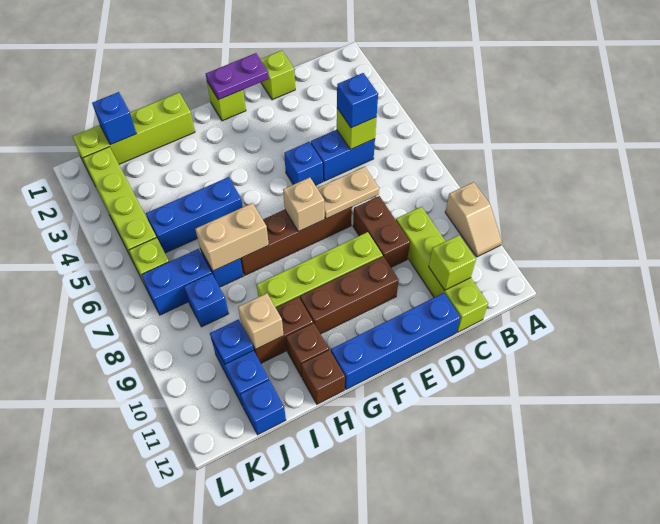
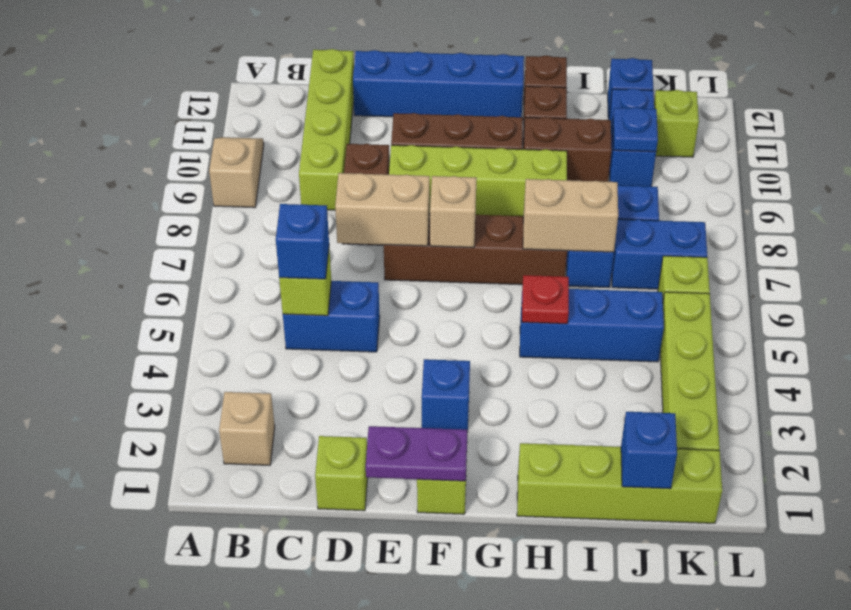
lime brick C11 level 2 -> lime brick K11 level 1
tan plate D7:E7 level 2 -> tan brick D7:E7 level 2
blue brick E5 level 1 -> blue brick F3 level 1
none -> red plate H5 level 2
tan brick I10 level 2 -> tan brick B2 level 1

